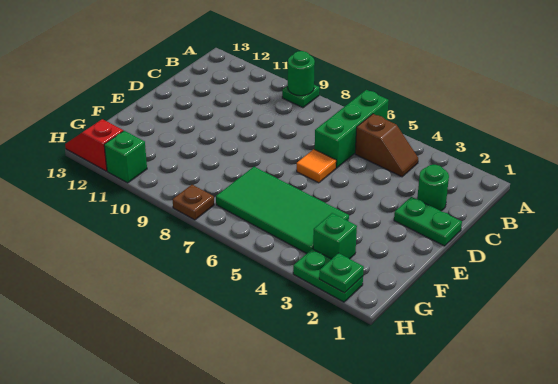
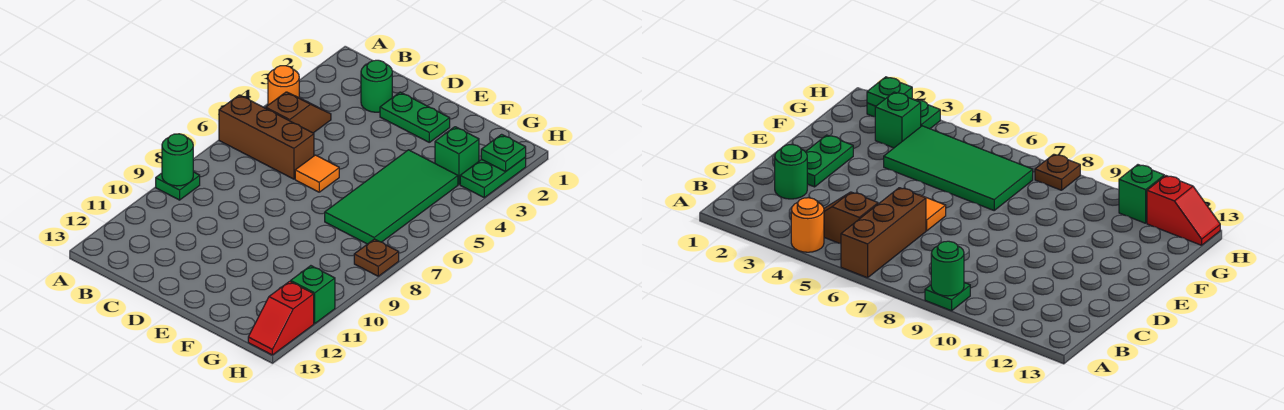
none -> orange round brick A4 level 1
green brick A6:C6 level 1 -> brown brick A6:C6 level 1
green plate D1:D2 level 1 -> green plate D2:E2 level 1

